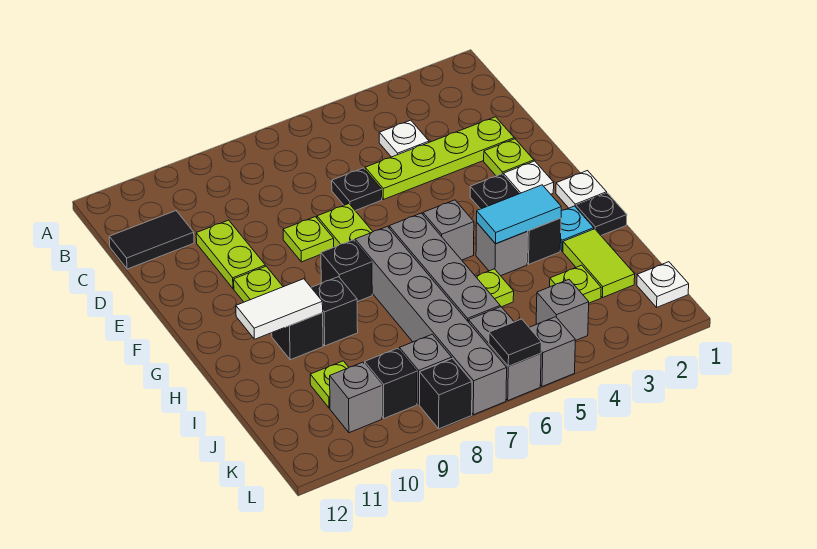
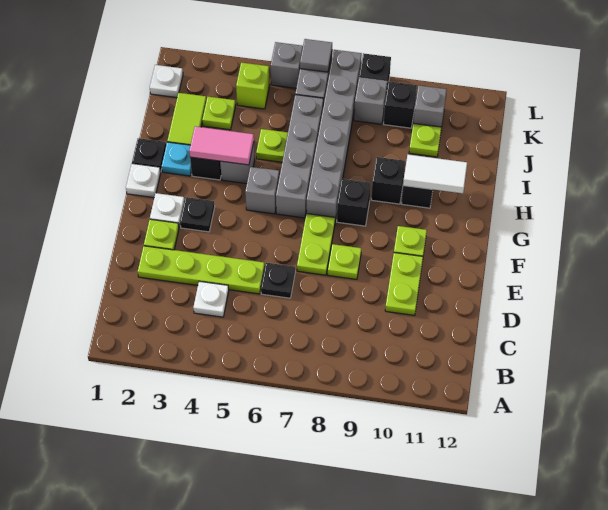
black tile C11:C12 level 1 -> none
cyan tile H3:H4 level 2 -> pink tile H3:H4 level 2
grey brick K4 level 1 -> lime brick K4 level 1
black tile L6 level 2 -> grey tile L6 level 2

